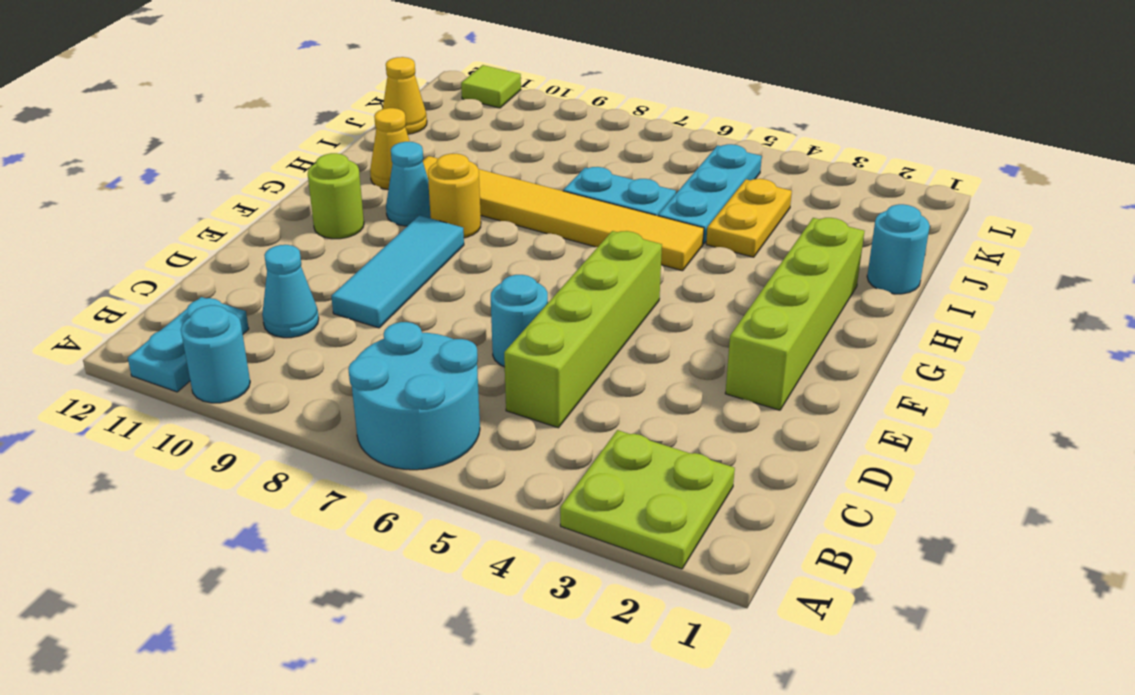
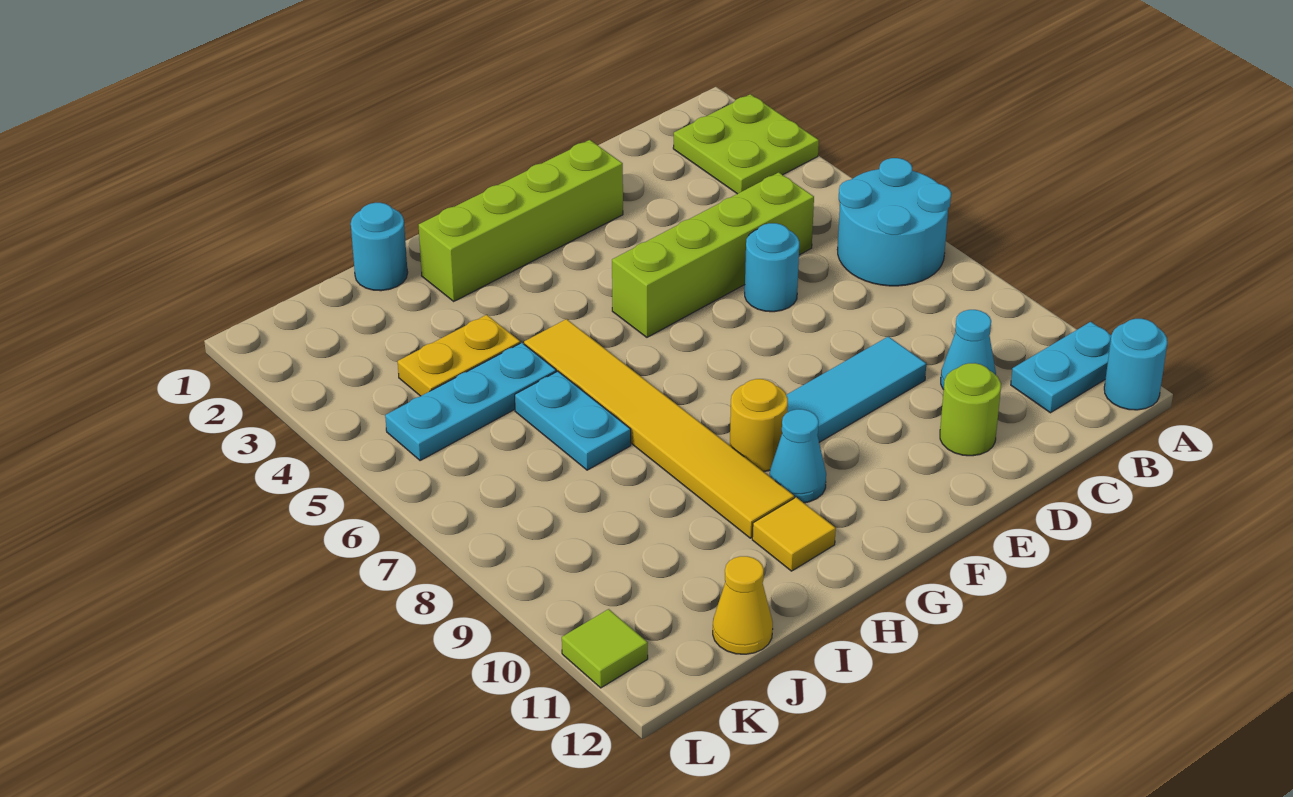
cyan round brick A10 level 1 -> cyan round brick A12 level 1
lime round brick F11 level 1 -> lime round brick D11 level 1
yellow cone H11 level 1 -> yellow tile H11 level 1

